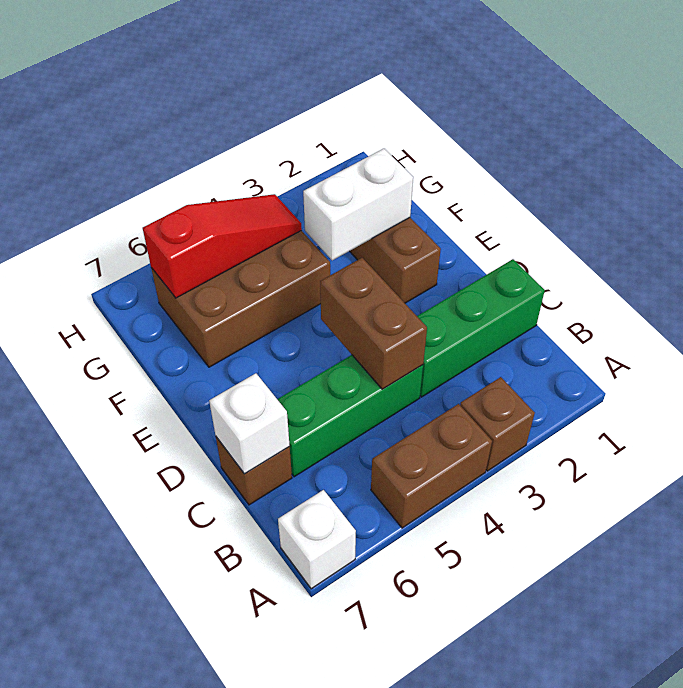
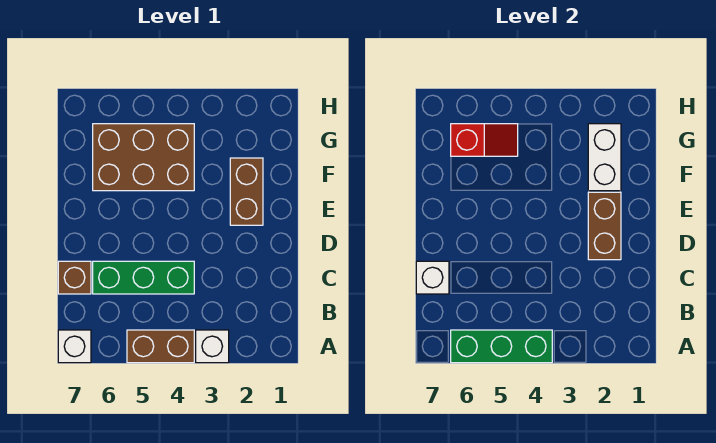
brown brick A3 level 1 -> white brick A3 level 1
green brick C1:C3 level 1 -> green brick A4:A6 level 2
brown brick C4:D4 level 2 -> brown brick D2:E2 level 2
white brick F2:F3 level 2 -> white brick F2:G2 level 2
red slope G4:G6 level 2 top 6 -> red slope G5:G6 level 2 top 6

